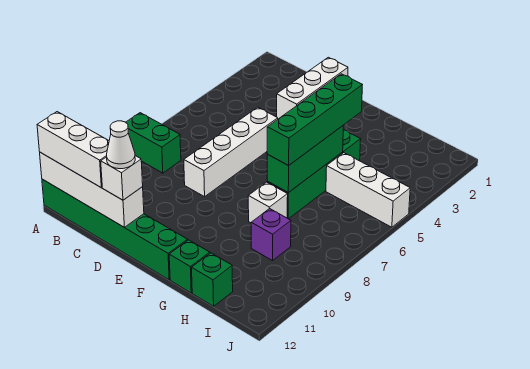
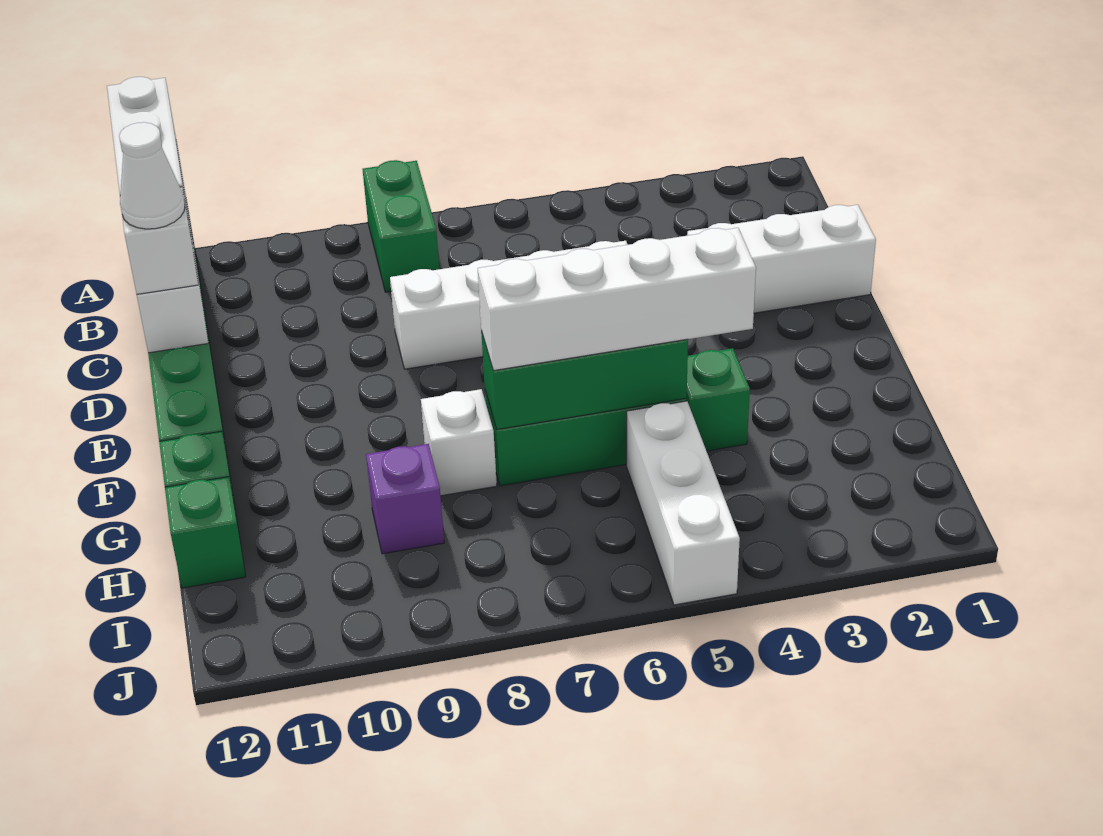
green brick G4:G7 level 3 -> white brick G4:G7 level 3

